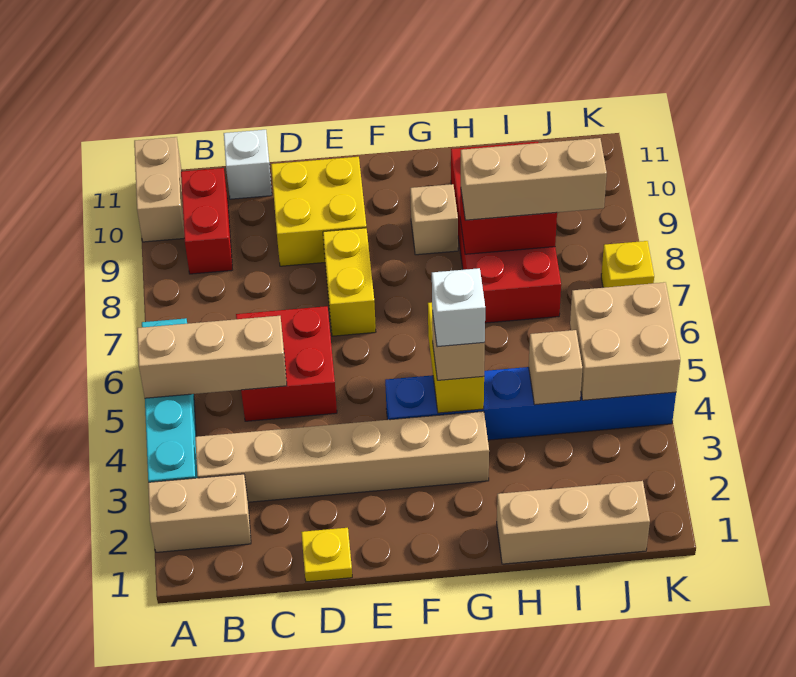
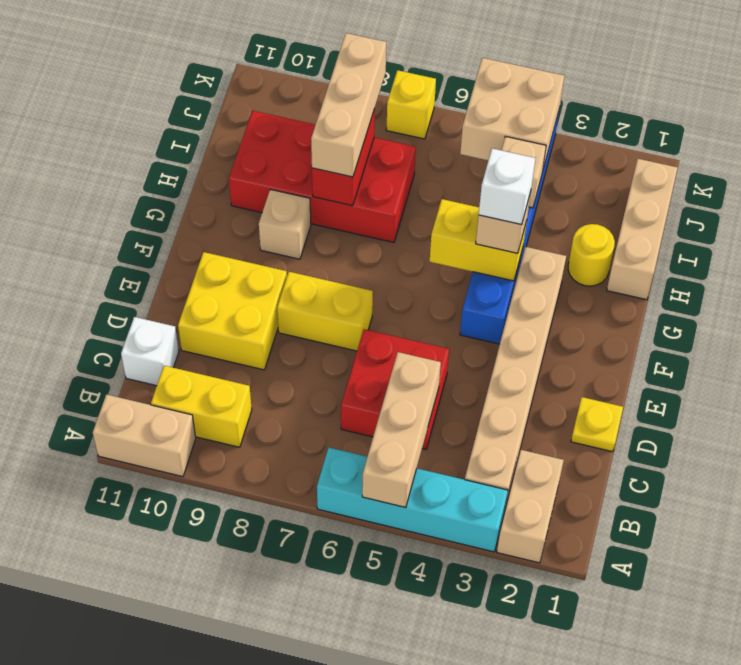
red brick B9:B10 level 1 -> yellow brick B9:B10 level 1
none -> yellow round brick H2 level 1

